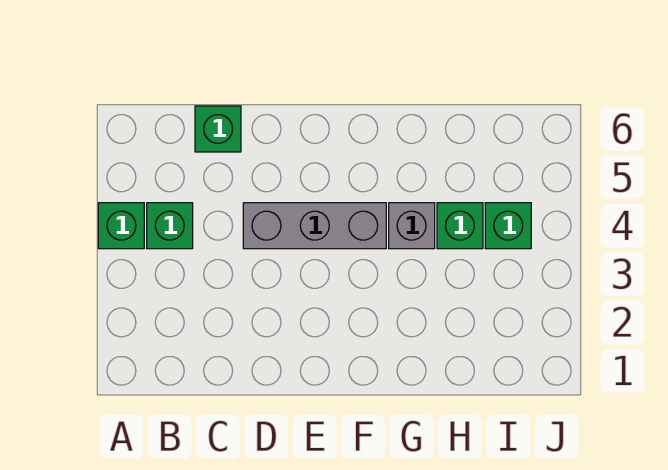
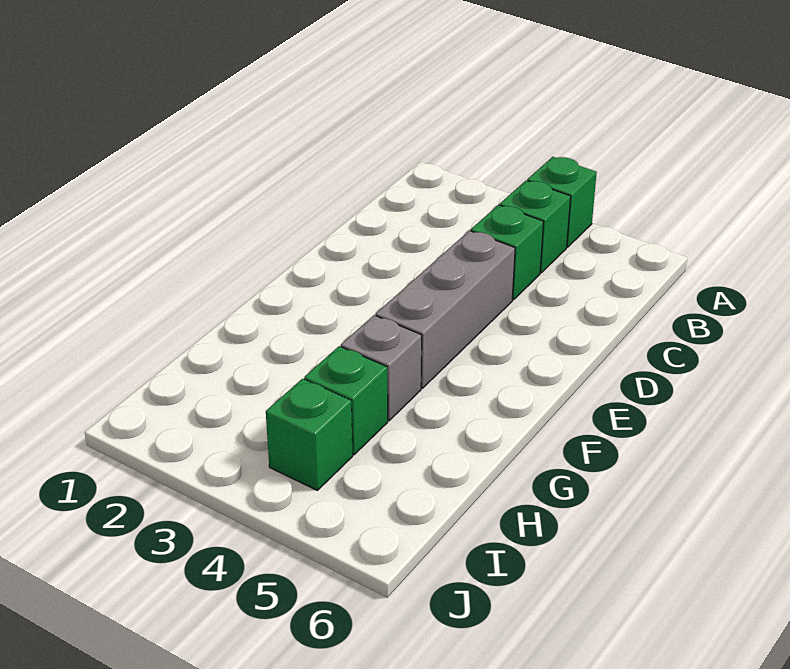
green brick C6 level 1 -> green brick C4 level 1

